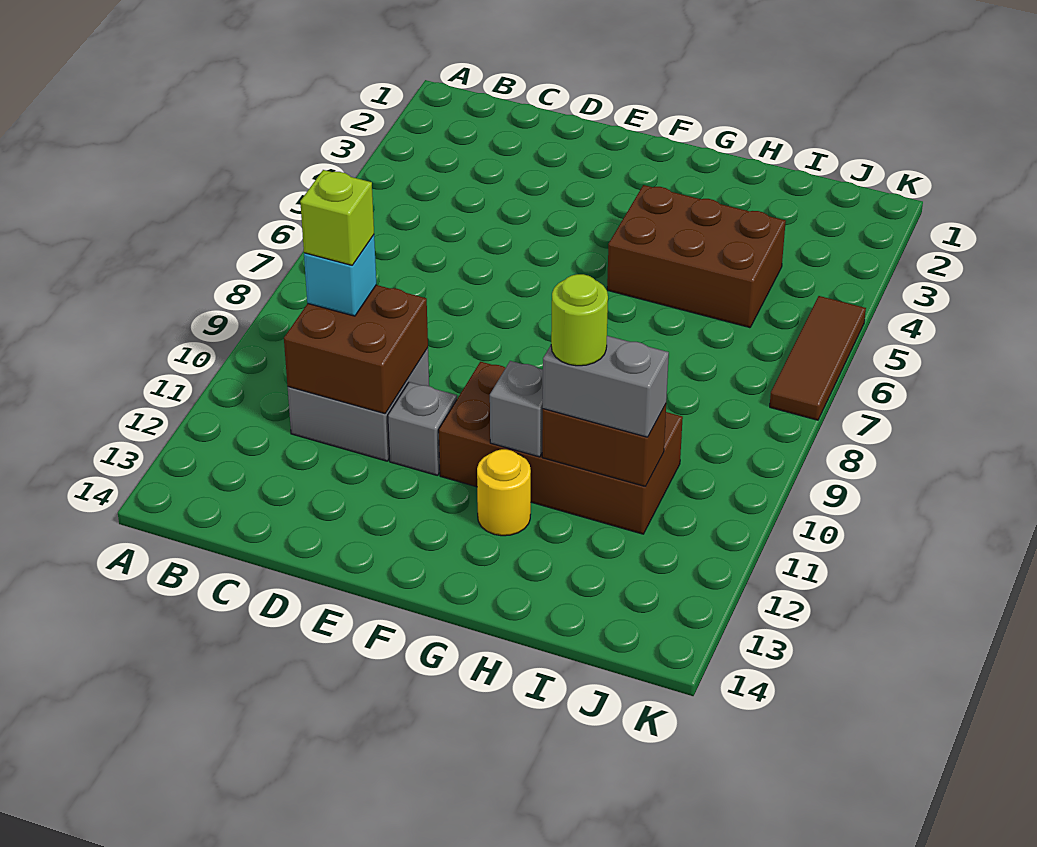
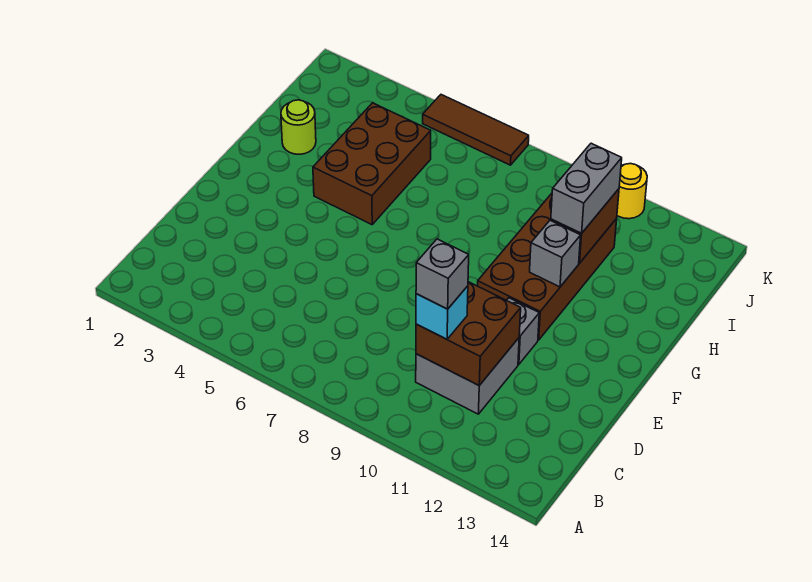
lime brick C10 level 4 -> grey brick C10 level 4
yellow round brick G12 level 1 -> yellow round brick K11 level 1
lime round brick H11 level 4 -> lime round brick H2 level 1

